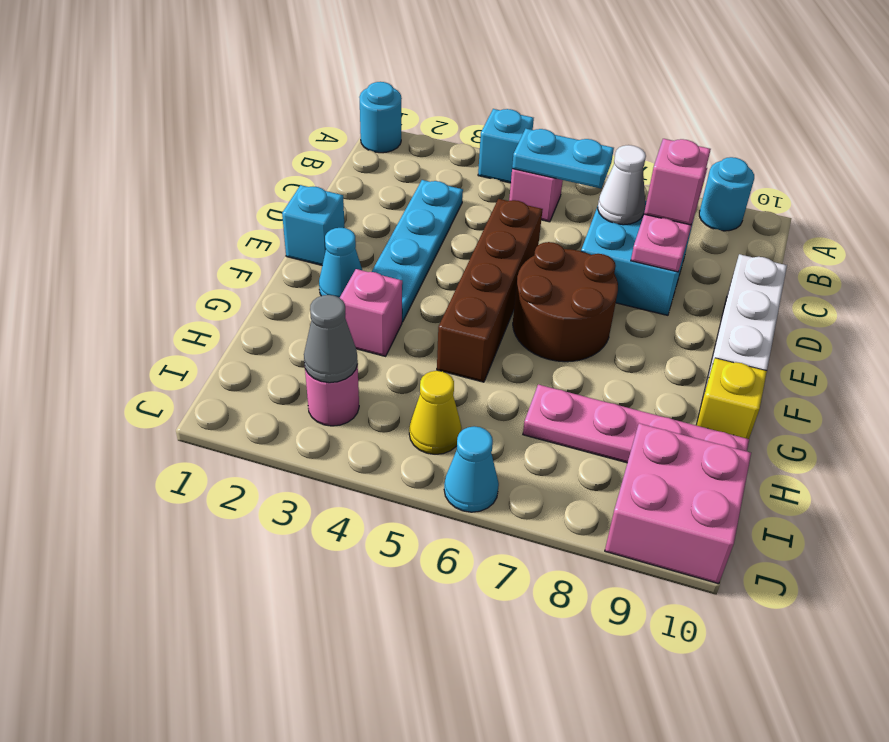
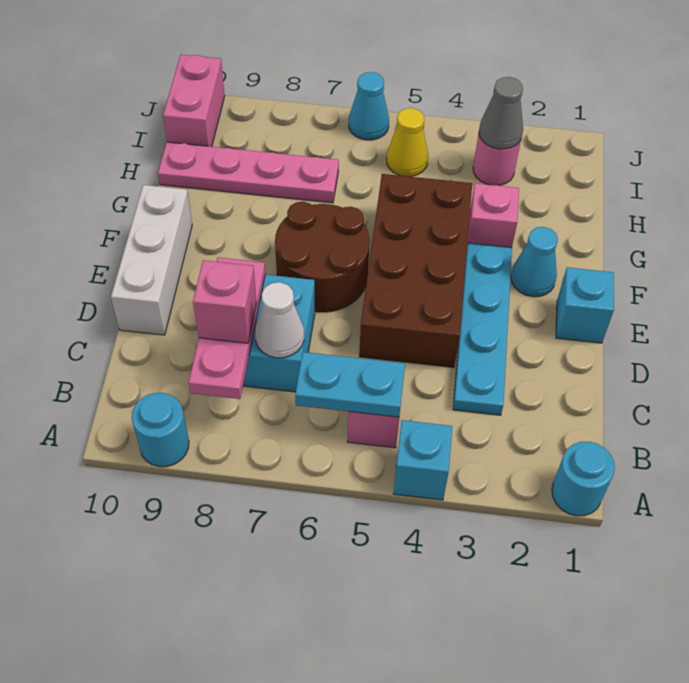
brown brick D5:G5 level 1 -> brown brick D4:G5 level 1
yellow brick G10 level 1 -> none
pink brick I9:J10 level 1 -> pink brick I10:J10 level 1

